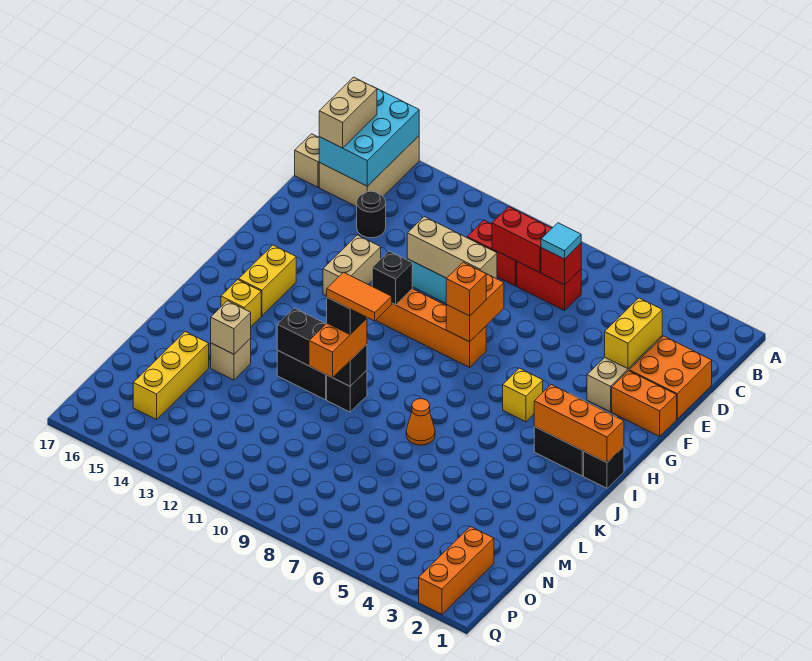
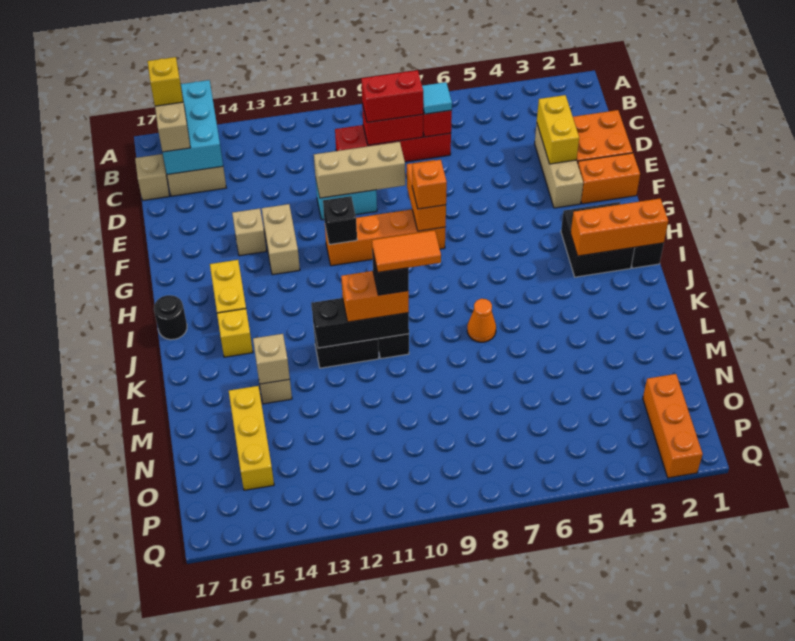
none -> red brick C8:C9 level 3
black round brick D14 level 1 -> black round brick I17 level 1
none -> tan brick F14 level 1
yellow brick H5 level 1 -> yellow brick B16 level 4
orange brick K10:L10 level 3 -> orange brick K10:K11 level 3

